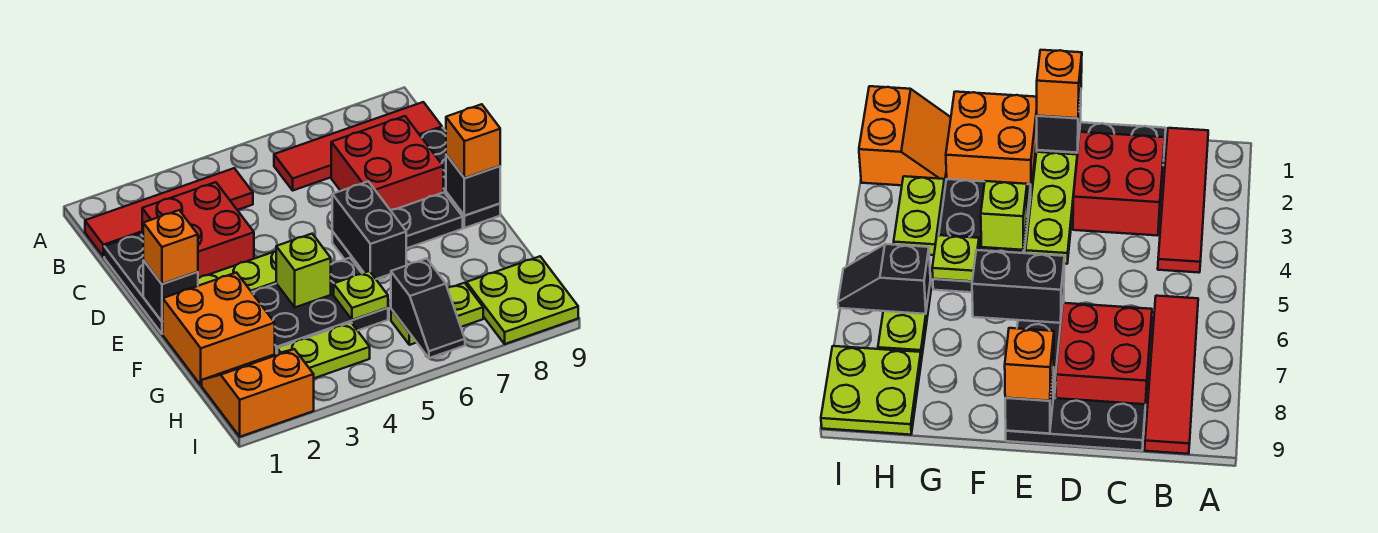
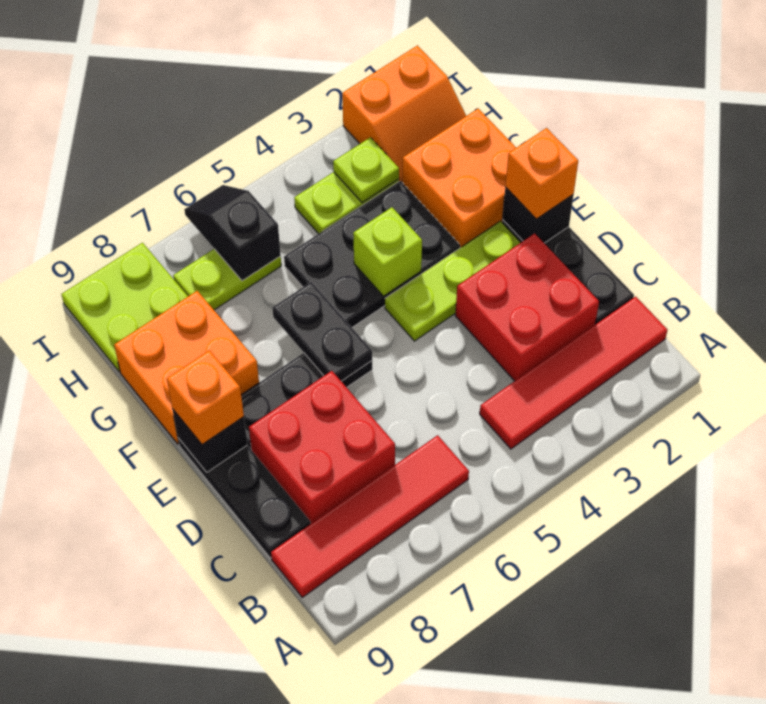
black brick E6:F6 level 2 -> black plate E6:F6 level 2
none -> orange brick F8:G9 level 1
lime plate G5 level 2 -> lime plate H3 level 2

